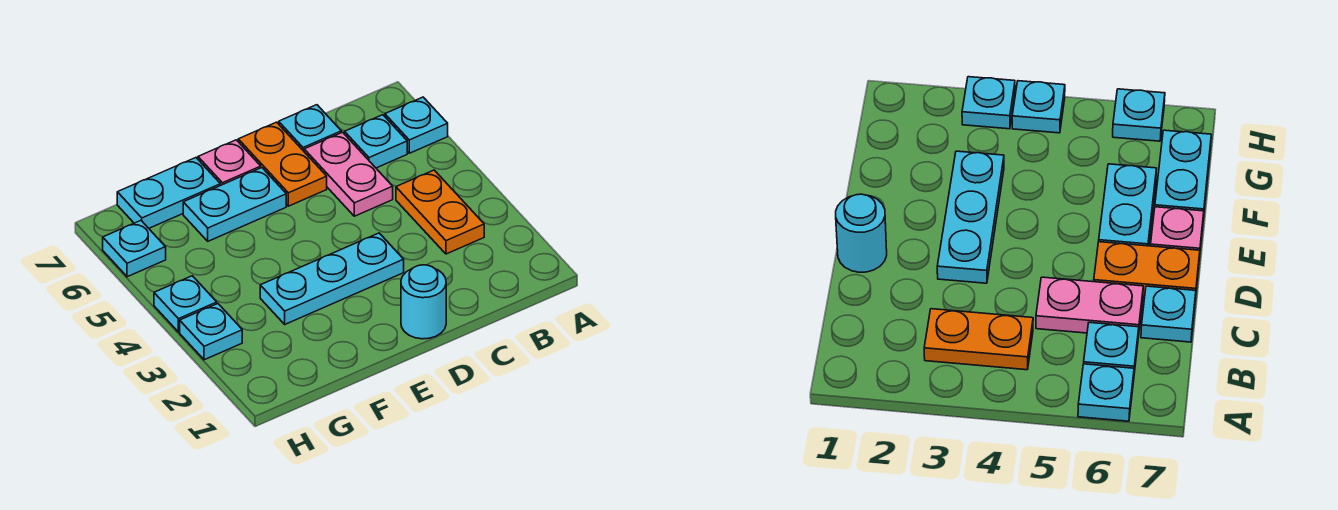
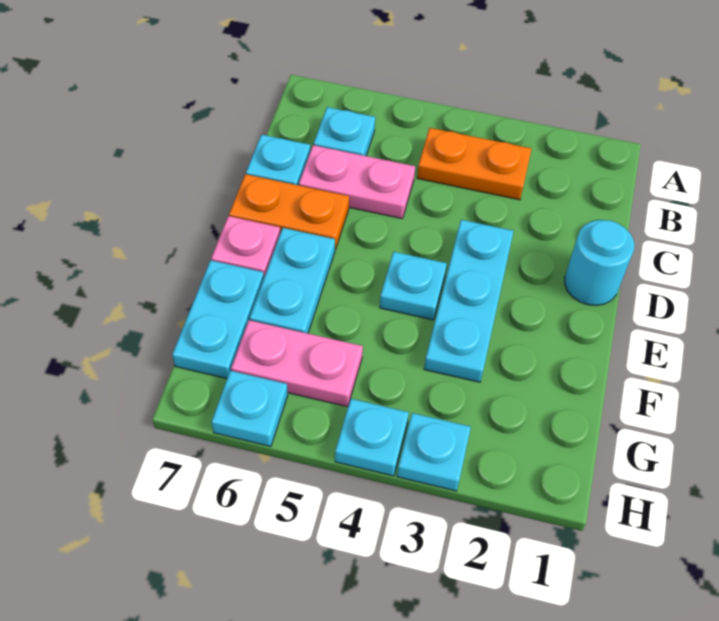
cyan plate A6 level 1 -> cyan plate E4 level 1
none -> pink plate G5:G6 level 1

